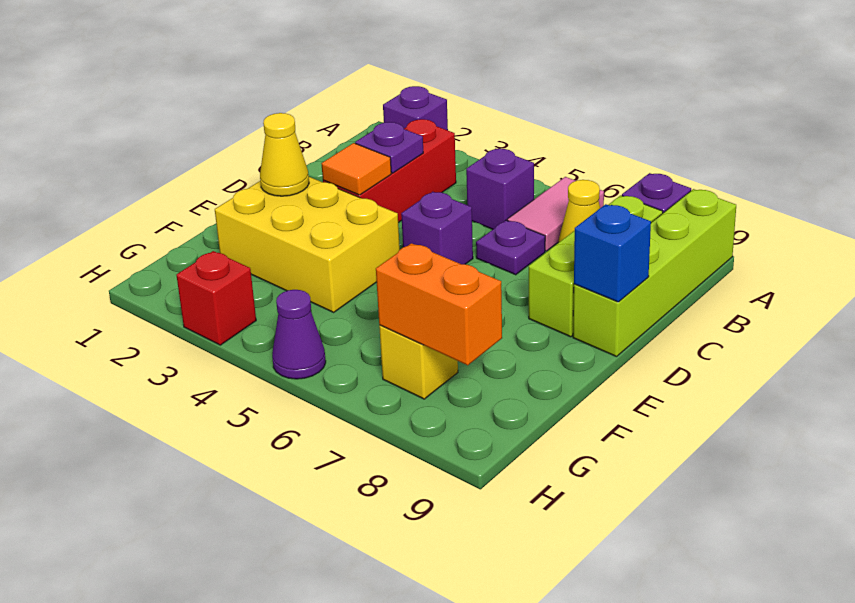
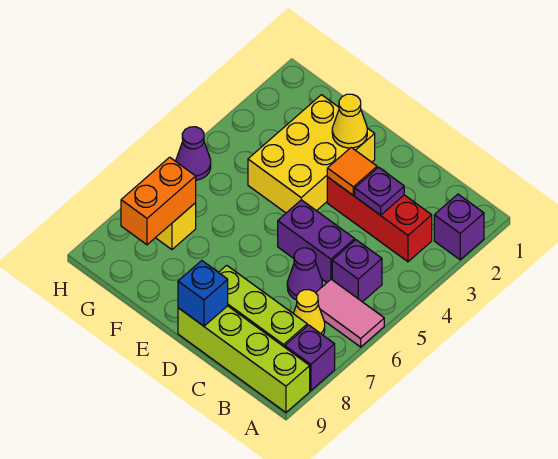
purple plate C6 level 1 -> purple cone C6 level 1
purple brick D5 level 1 -> purple brick C5:D5 level 1
red brick H3 level 1 -> none

